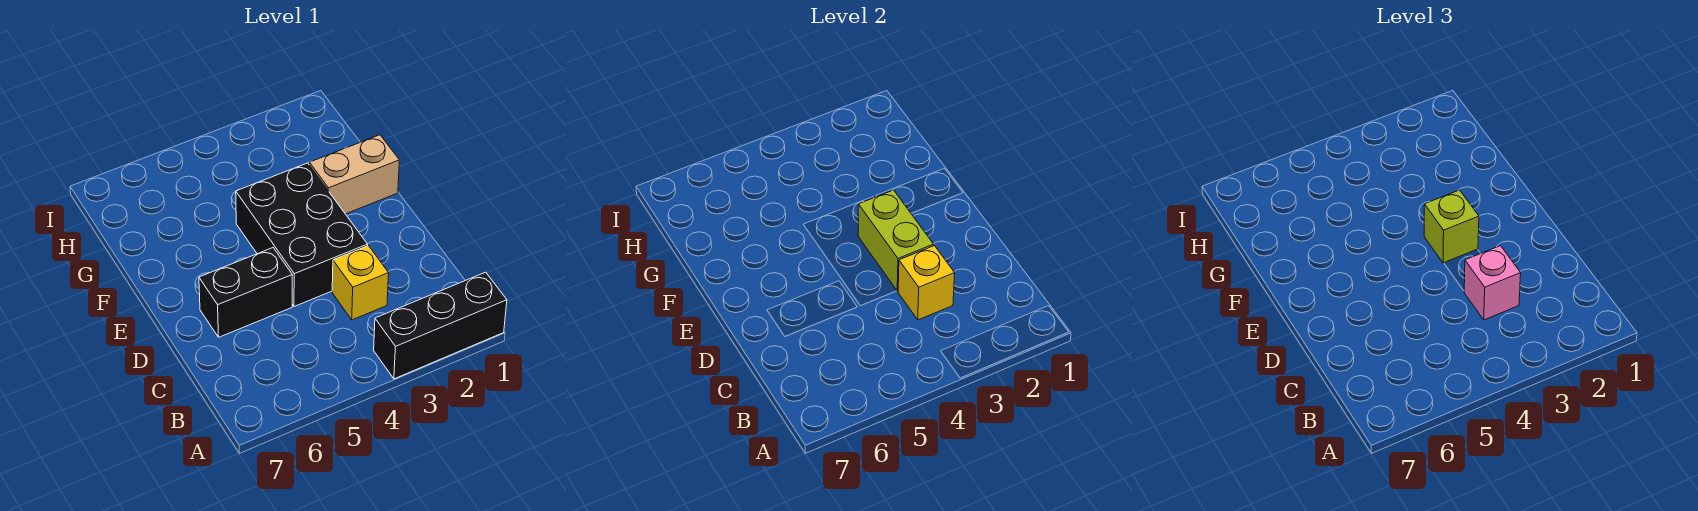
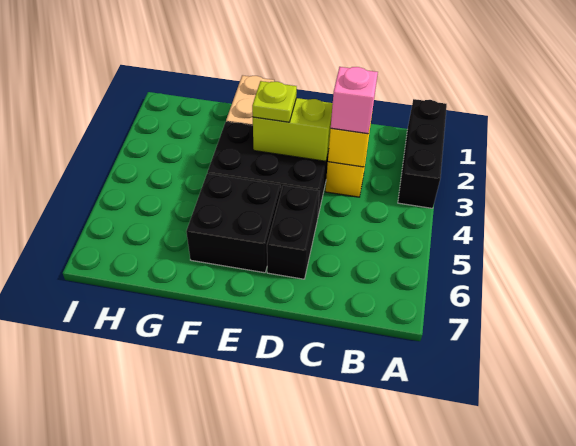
lime brick E3 level 3 -> lime plate E3 level 3
none -> black brick E5:F6 level 1

